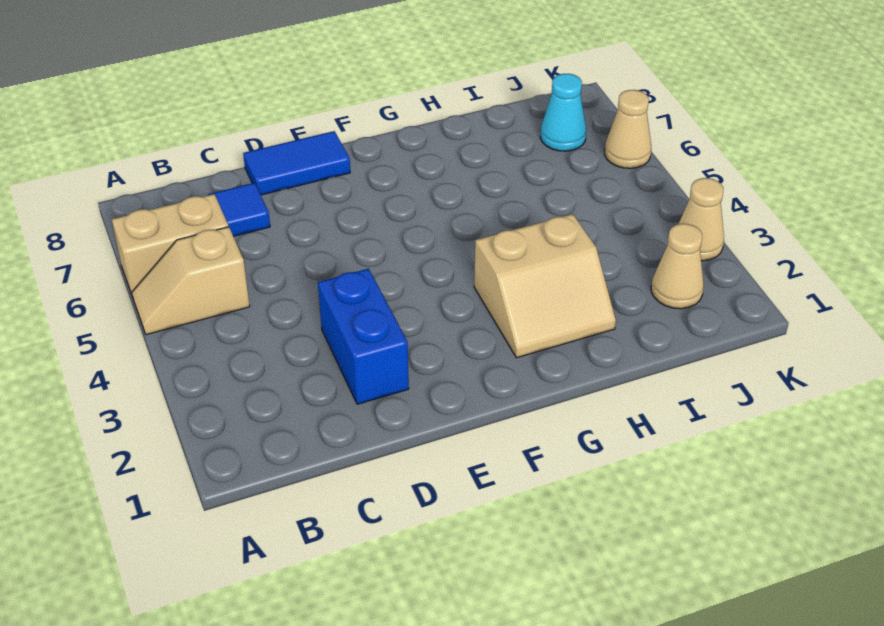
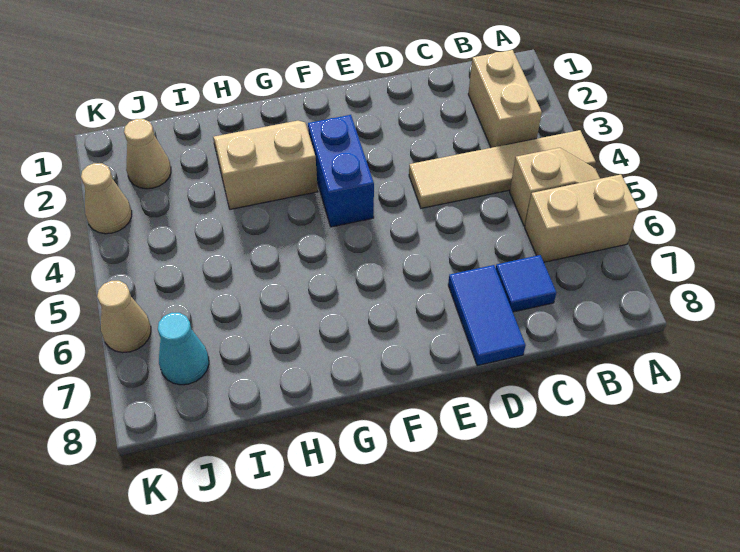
none -> tan tile A4:D4 level 1
none -> tan brick B2:B3 level 1
blue brick D2:D3 level 1 -> blue brick F3:F4 level 1
blue tile D8:E8 level 1 -> blue tile D7:D8 level 1

